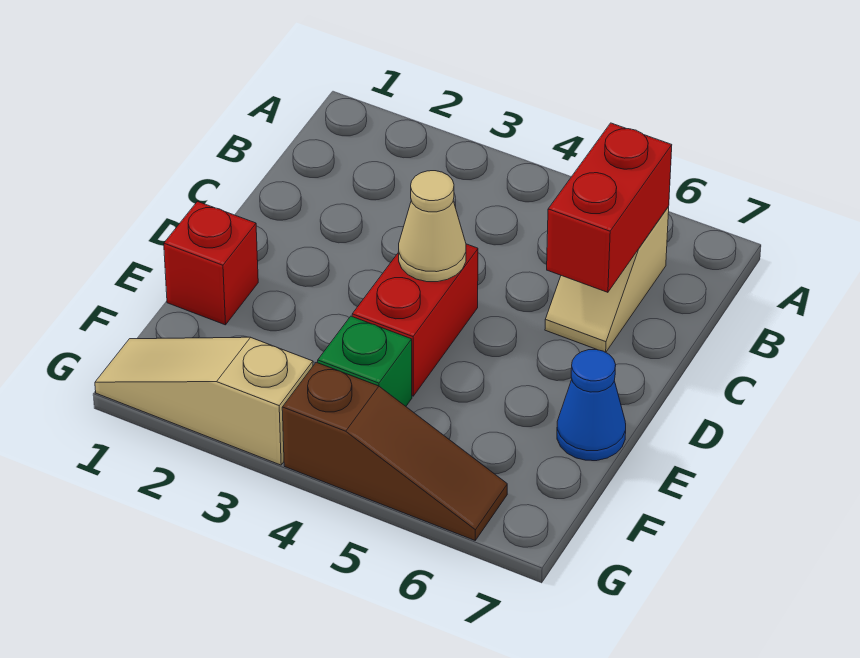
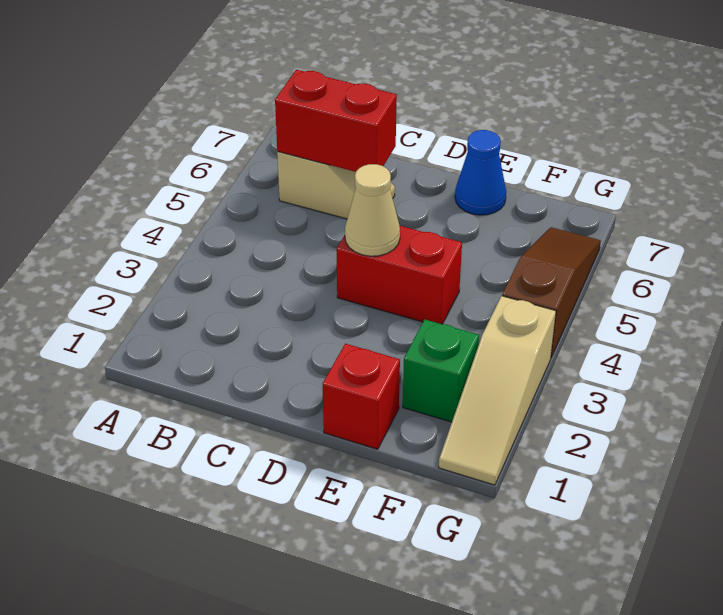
green brick F4 level 1 -> green brick F2 level 1

